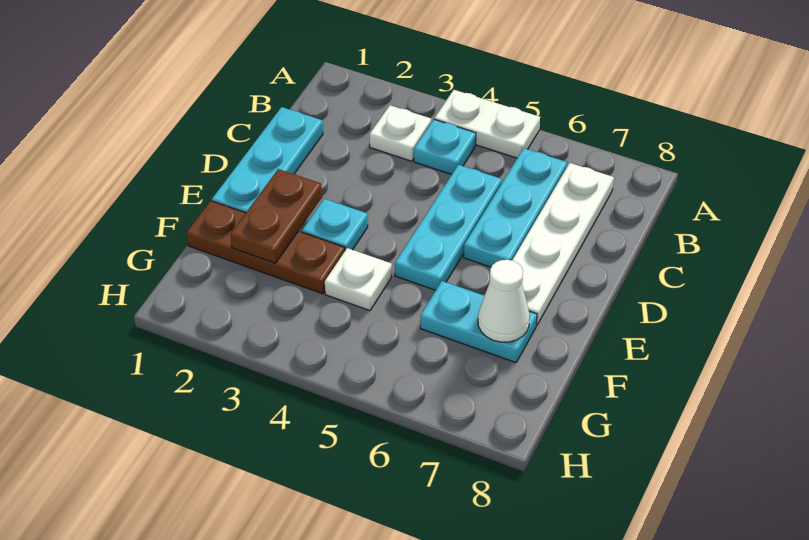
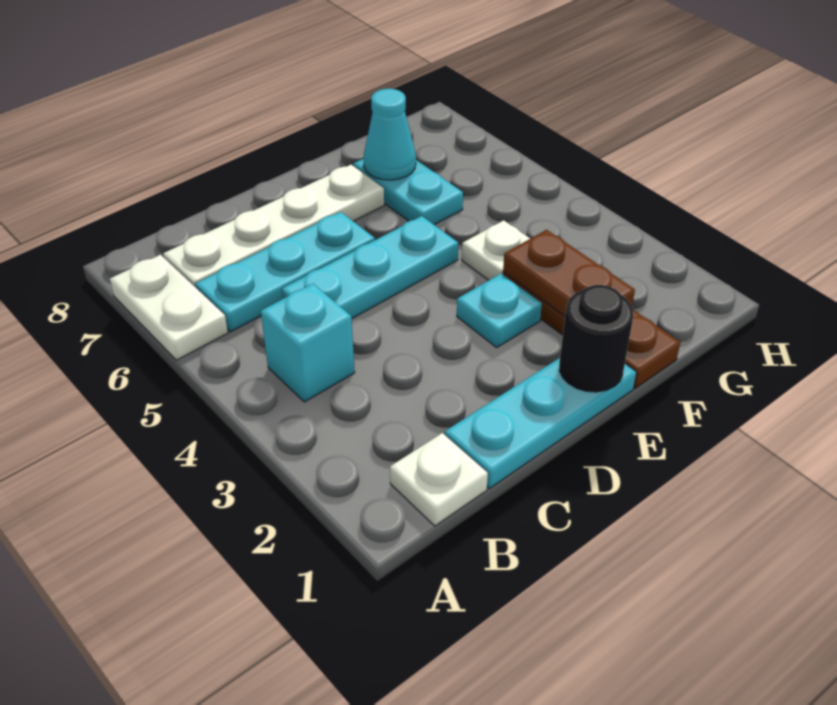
white plate A4:A5 level 1 -> white plate A6:A7 level 1
white plate B3 level 1 -> white plate B1 level 1
cyan plate B4 level 1 -> cyan brick B4 level 1
none -> black round brick E1 level 2
brown plate E2:F2 level 2 -> brown plate F2:F3 level 2
white cone F7 level 2 -> cyan cone F7 level 2

